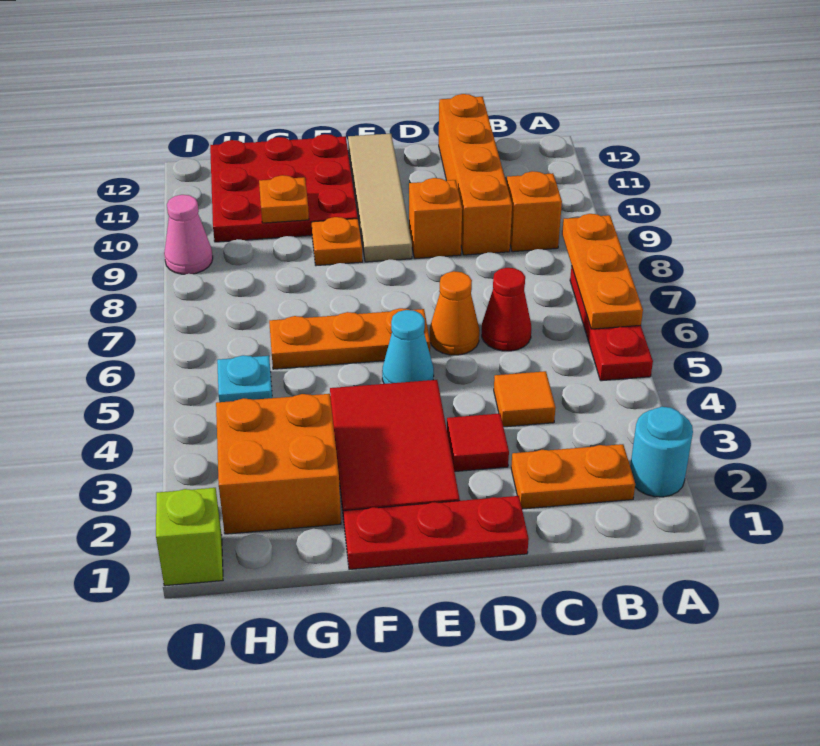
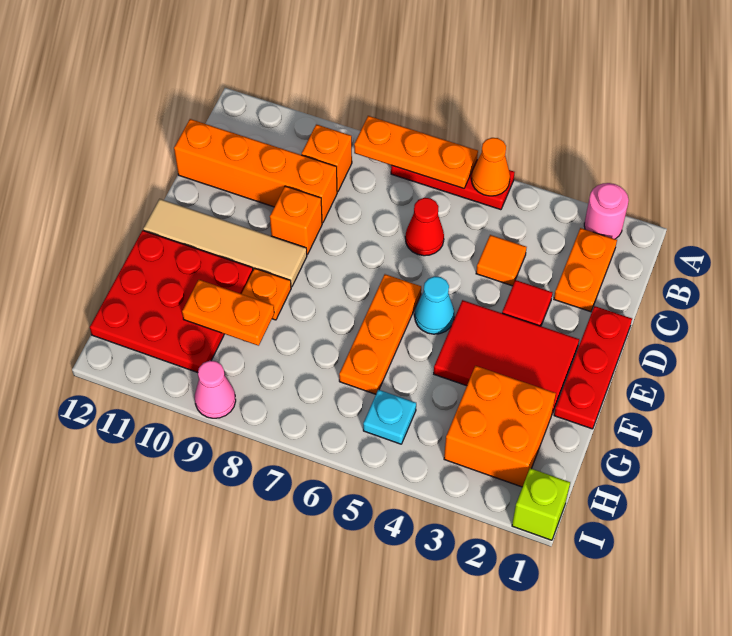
cyan round brick A2 level 1 -> pink round brick A2 level 1
orange cone D6 level 1 -> orange cone A5 level 2
orange plate G10 level 2 -> orange plate G9:G10 level 2

